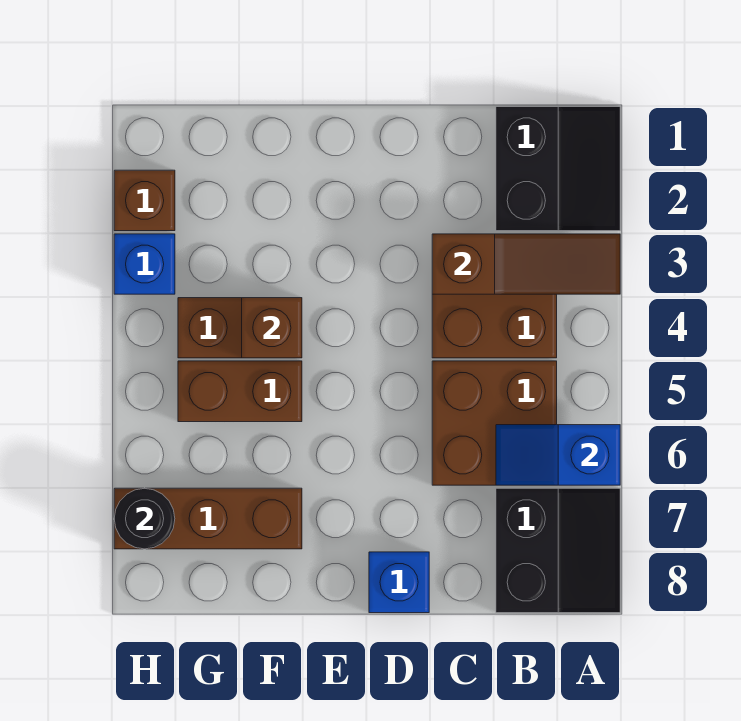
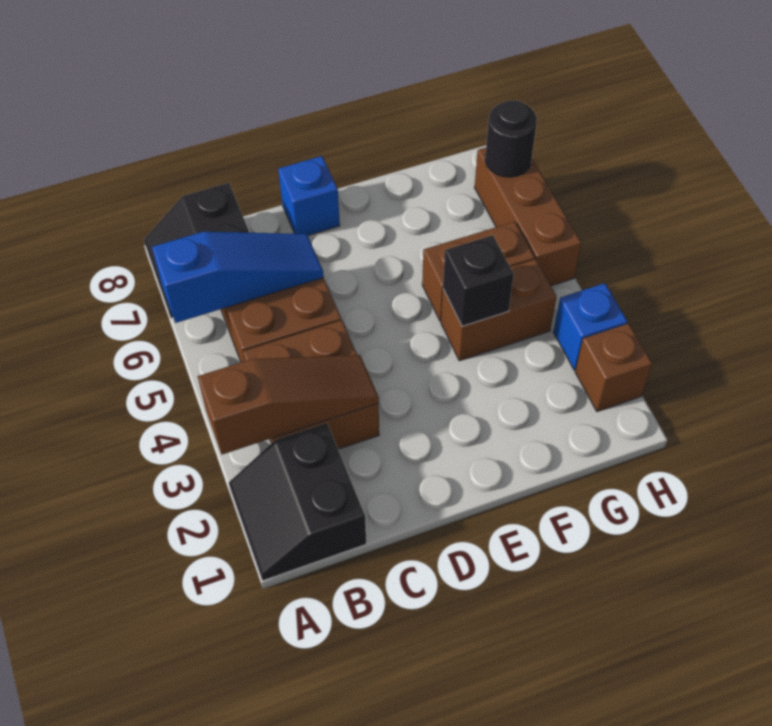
brown slope A3:C3 level 2 top C -> brown slope A3:C3 level 2 top A
blue slope A6:B6 level 2 top A -> blue slope A6:C6 level 2 top A
brown brick F4 level 2 -> black brick F4 level 2
brown brick F7:H7 level 1 -> brown brick H5:H7 level 1

